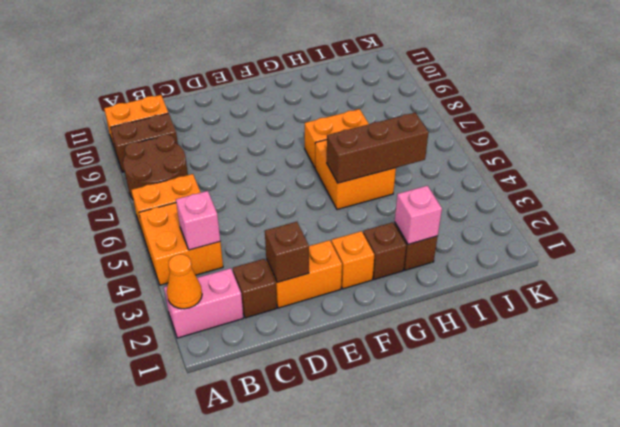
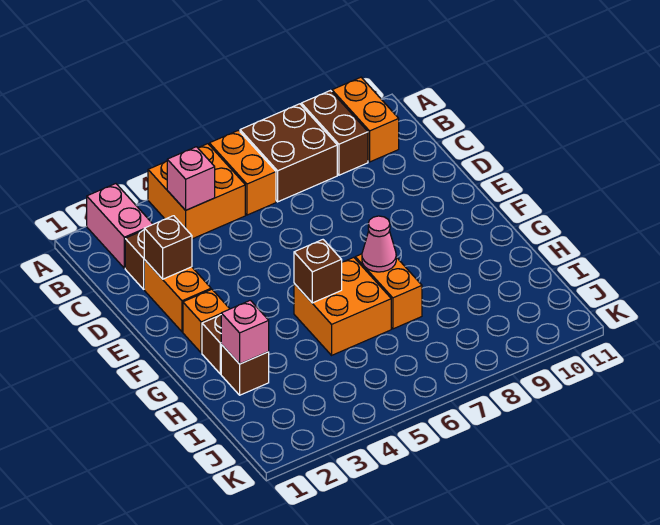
orange cone A2 level 2 -> none
brown round brick A7:B8 level 1 -> brown brick A7:B8 level 1
brown brick G5:I5 level 2 -> brown brick G5 level 2
none -> pink cone G7 level 2

